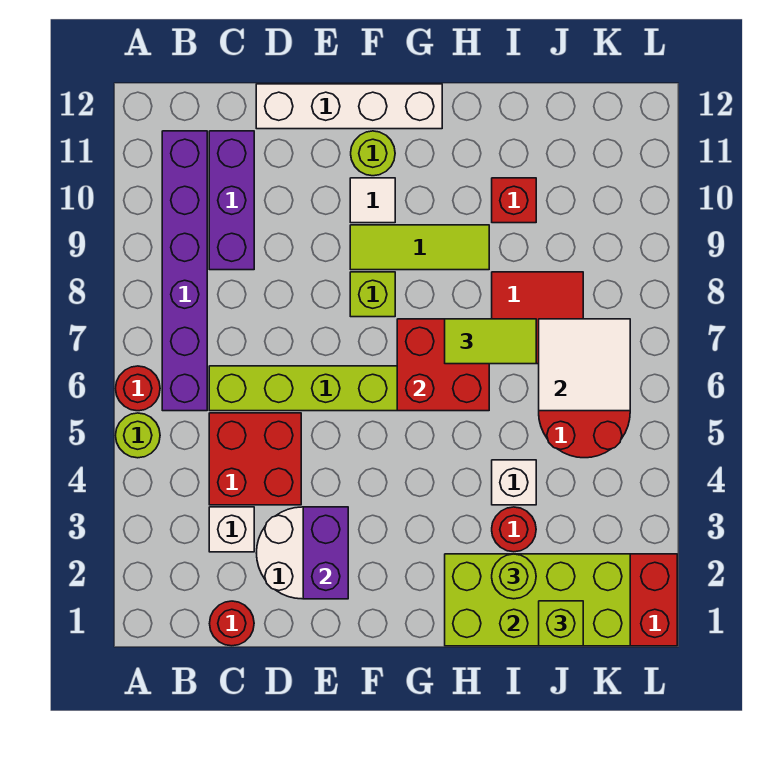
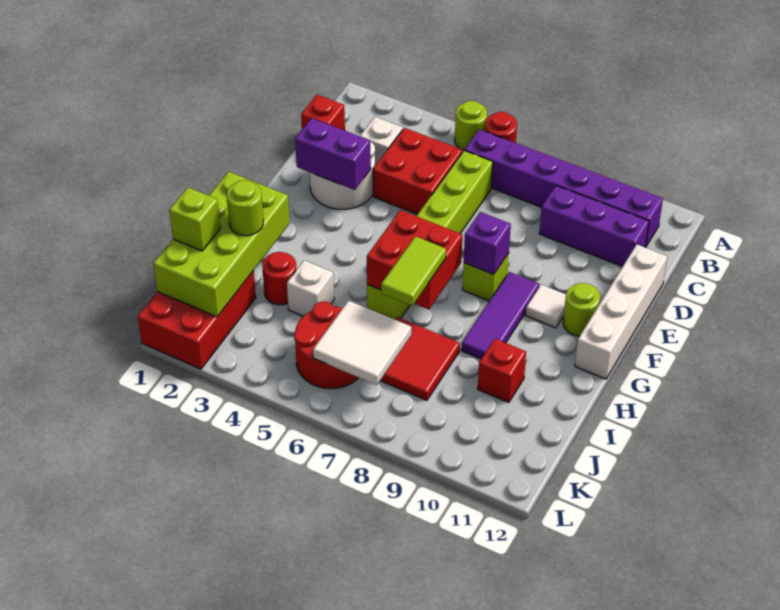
red round brick C1 level 1 -> red brick C1 level 1
none -> purple brick F8 level 2
lime tile F9:H9 level 1 -> purple tile F9:H9 level 1

